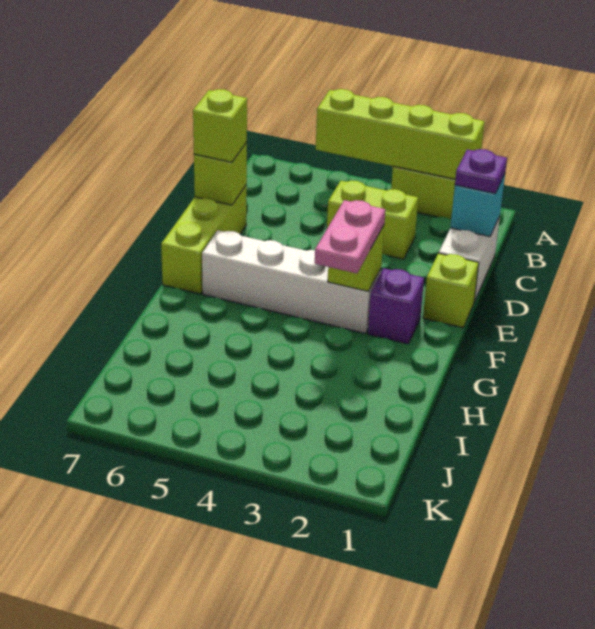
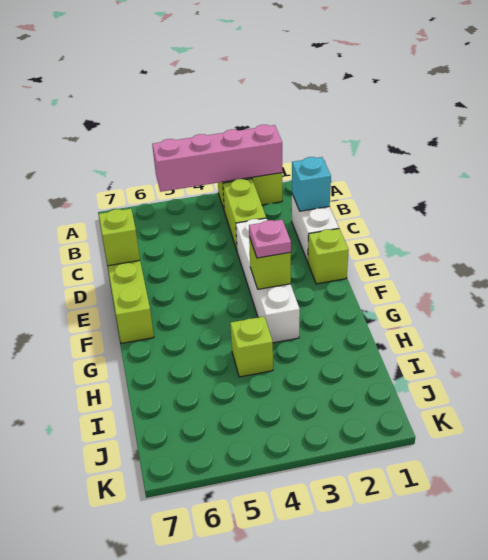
lime brick A2:A5 level 2 -> pink brick A2:A5 level 2
purple plate C1 level 3 -> none
lime brick C3:C4 level 1 -> lime brick B3:C3 level 1
lime brick D7 level 3 -> lime brick H4 level 1
purple brick F2 level 1 -> none
white brick F3:F6 level 1 -> white brick D3:G3 level 1
pink plate F3:G3 level 3 -> pink plate F3 level 3

